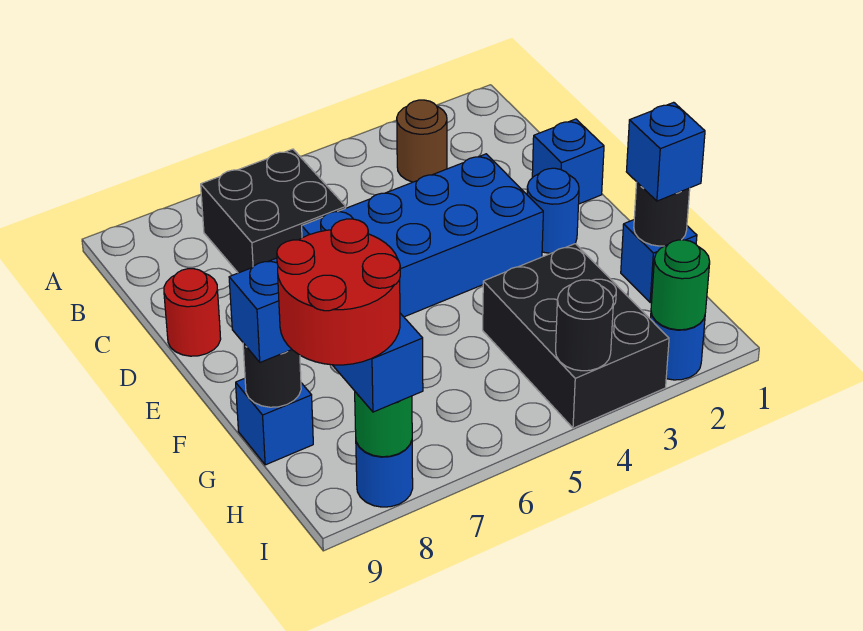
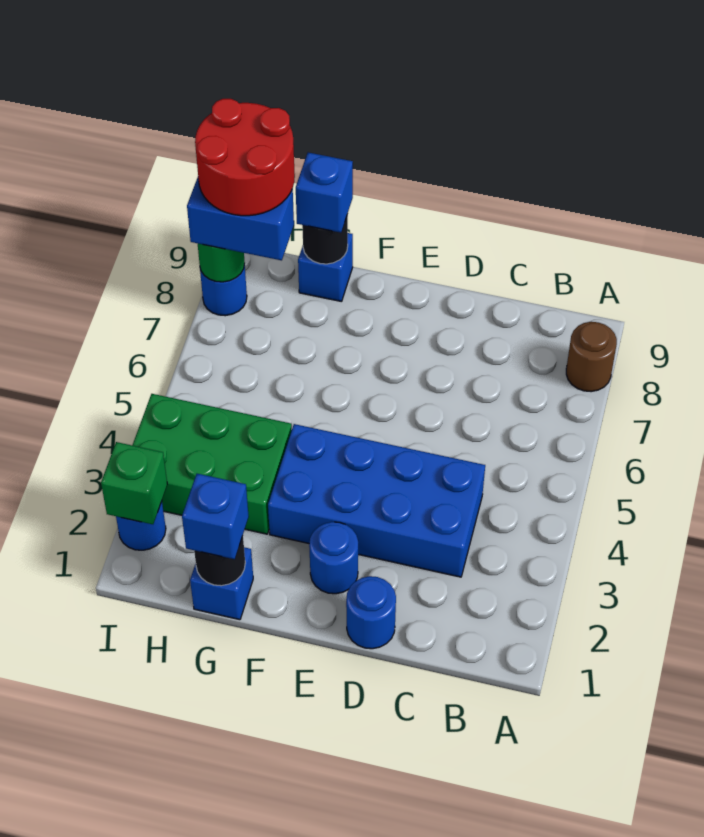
brown round brick B3 level 1 -> brown round brick A8 level 1
black brick B6:C7 level 1 -> none
blue brick D1 level 1 -> blue round brick D1 level 1
blue brick D3:E6 level 1 -> blue brick C3:F4 level 1
red round brick D9 level 1 -> none
black brick G3:I4 level 1 -> green brick G3:I4 level 1
green round brick I2 level 2 -> green brick I2 level 2
black round brick I4 level 2 -> none

